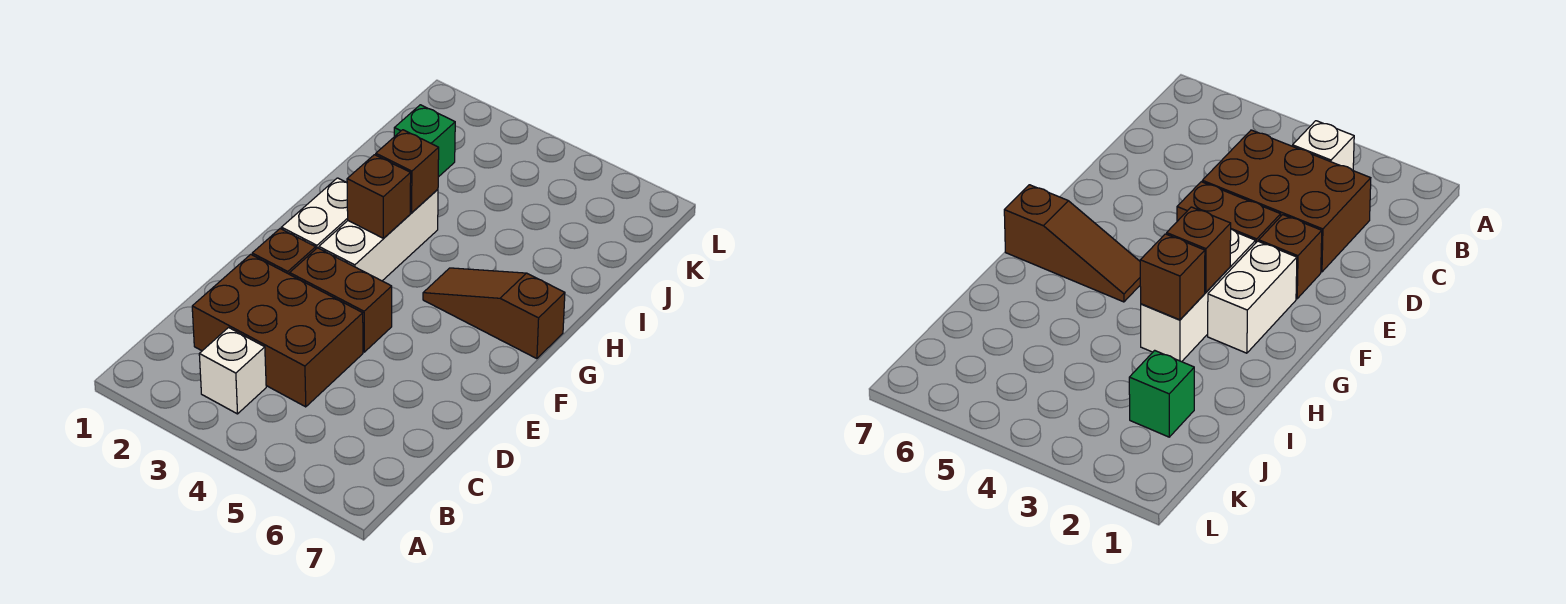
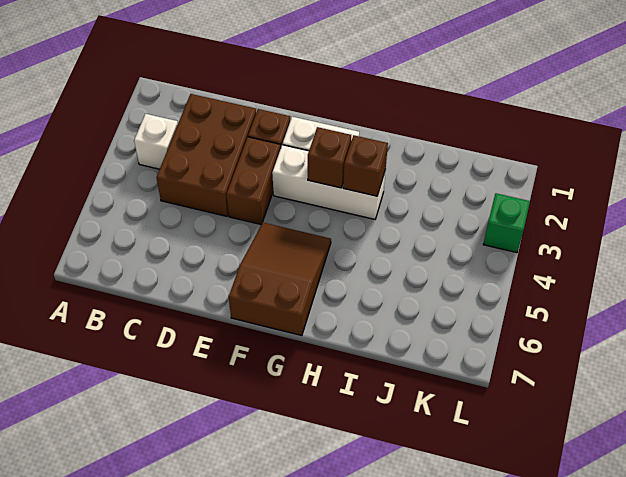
brown slope G5:G7 level 1 top 7 -> brown slope F5:G7 level 1 top 7
green brick J2 level 1 -> green brick L3 level 1

